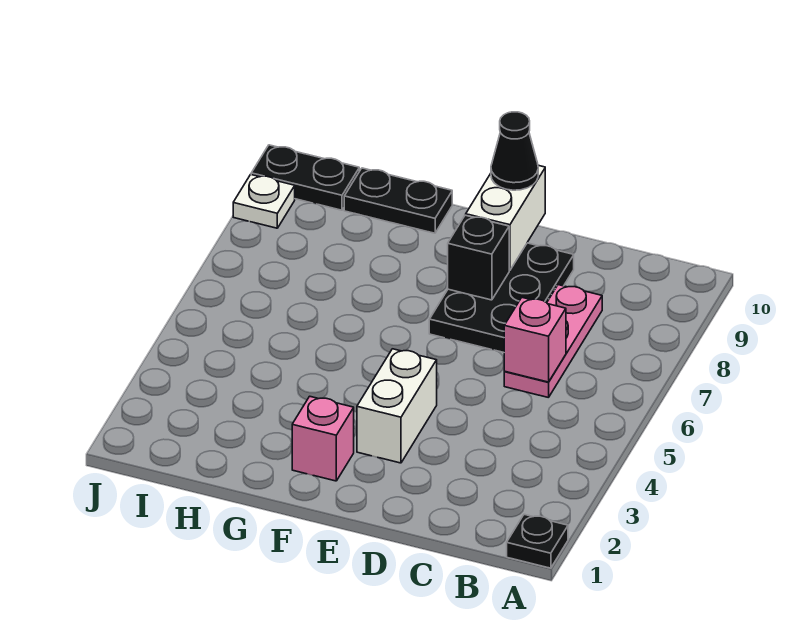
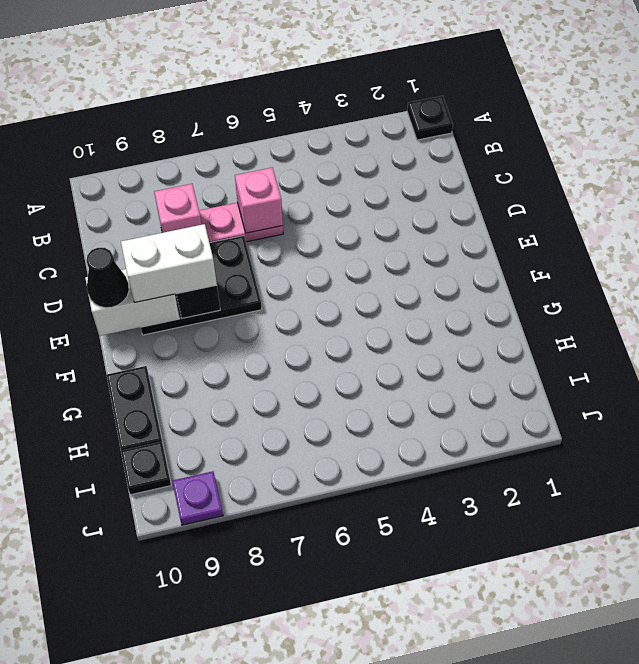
white brick E3:E4 level 1 -> white brick E8:E9 level 3
pink brick F2 level 1 -> pink brick C8 level 2
black plate I10:J10 level 1 -> black plate I10 level 1
white plate J9 level 1 -> purple plate J9 level 1

